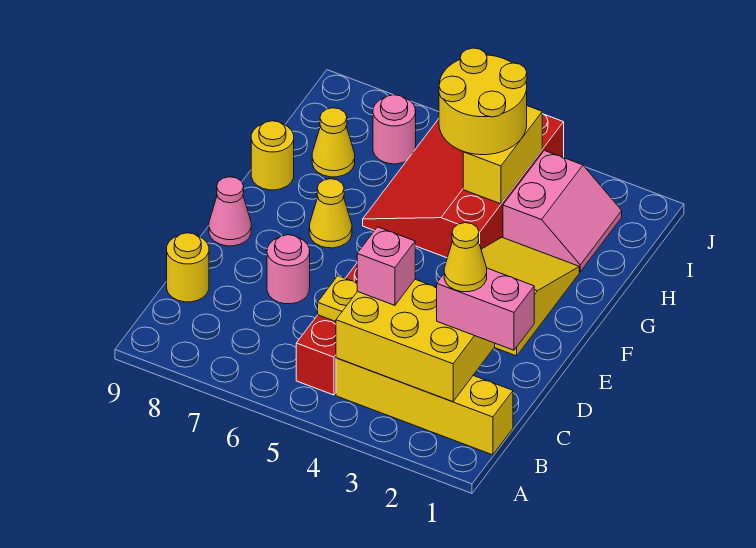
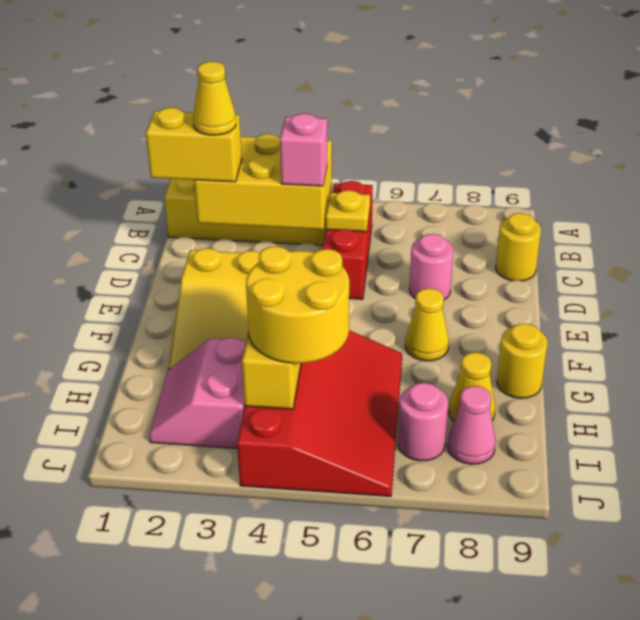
pink brick C1:C2 level 3 -> yellow brick C1:C2 level 3
pink cone E9 level 1 -> pink cone I8 level 1

